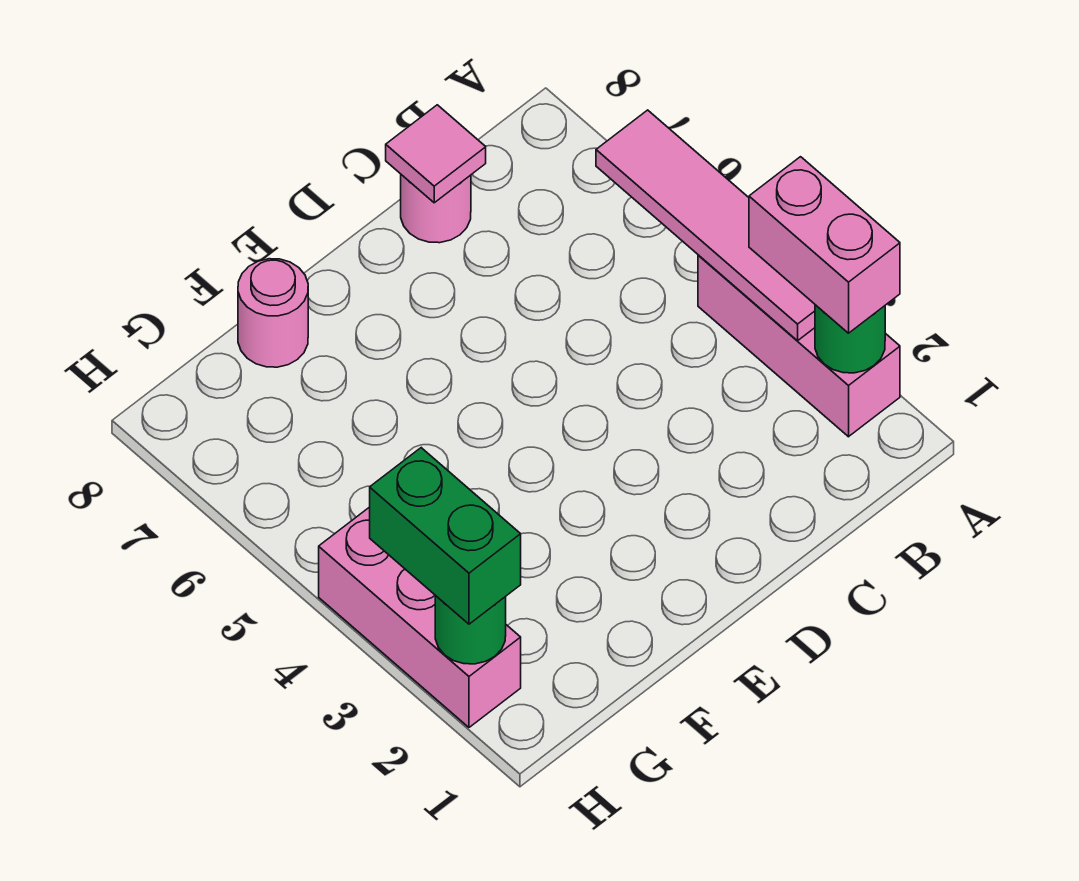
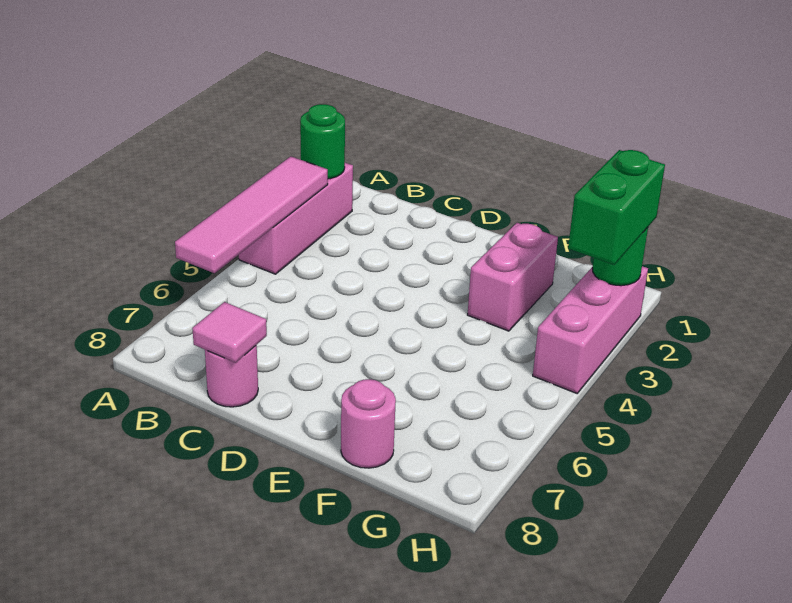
pink brick A2:A3 level 3 -> pink brick F2:F3 level 1

